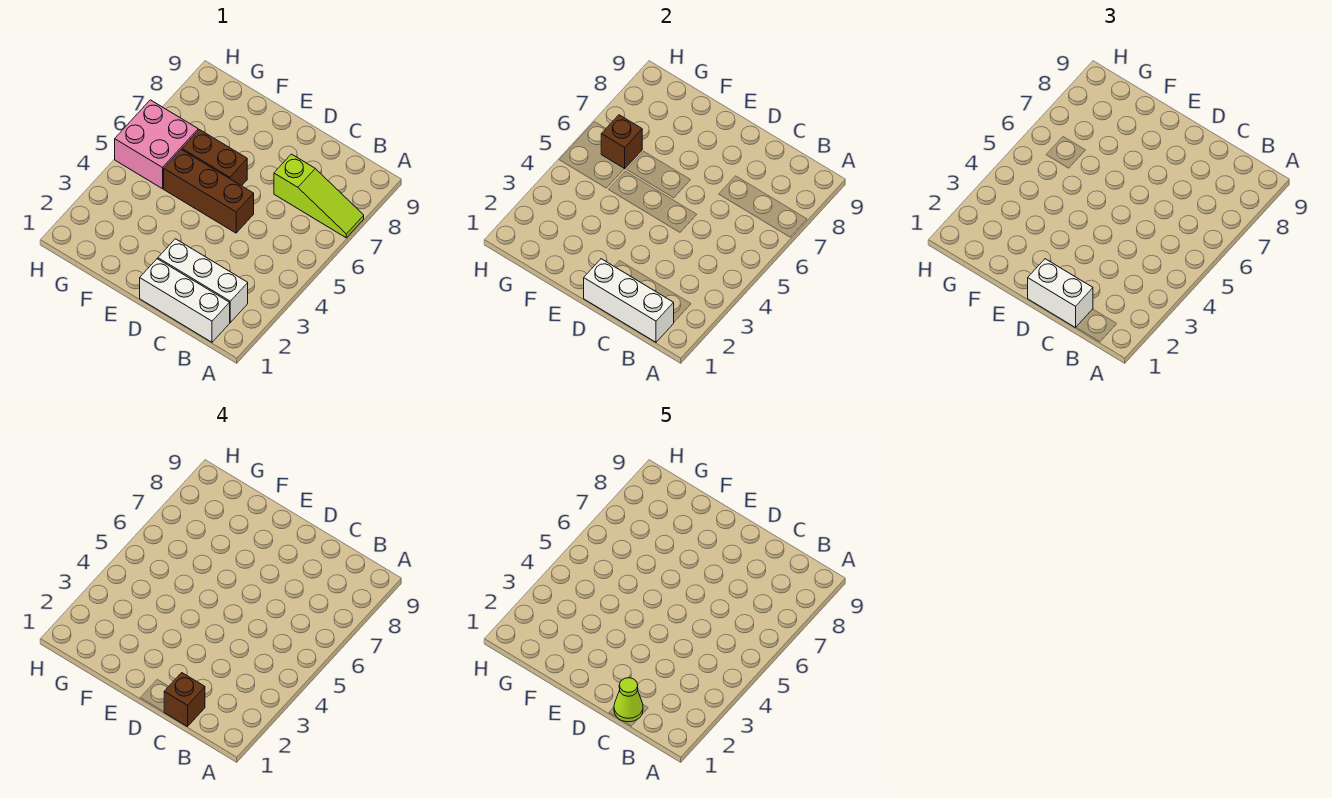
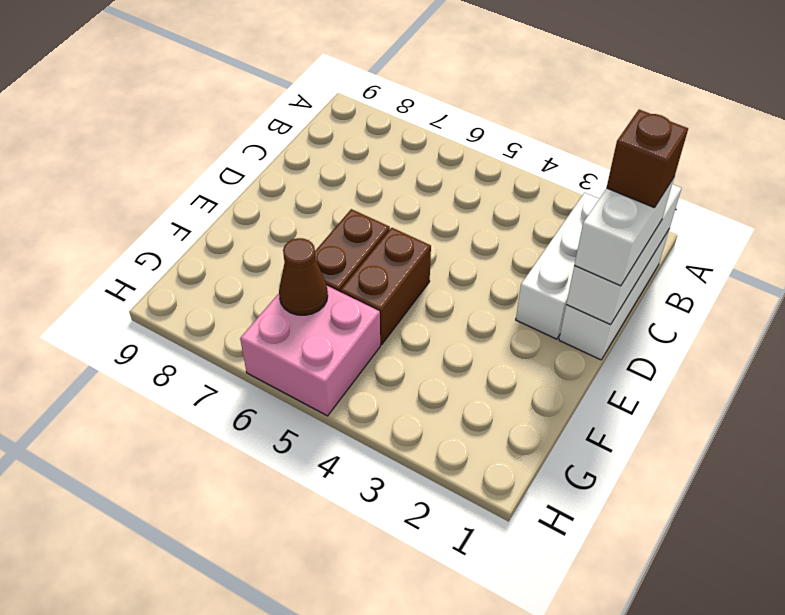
lime slope A7:C7 level 1 top C -> none
lime cone C1 level 5 -> none
brown brick D5:F5 level 1 -> brown brick E5:F5 level 1
brown brick G6 level 2 -> brown cone G6 level 2

